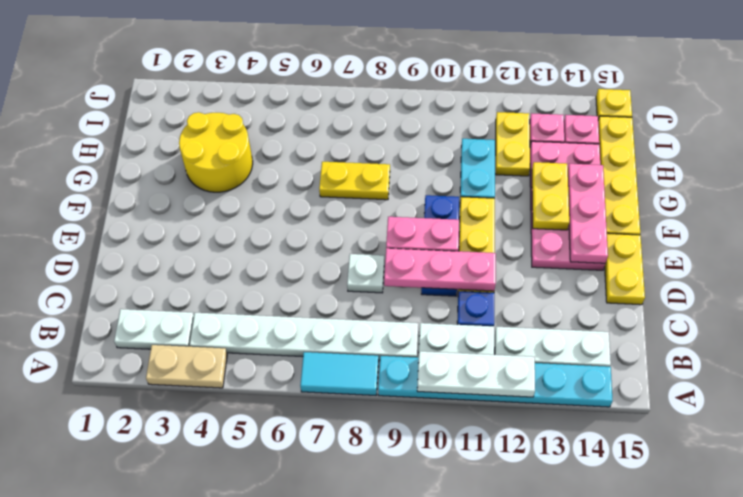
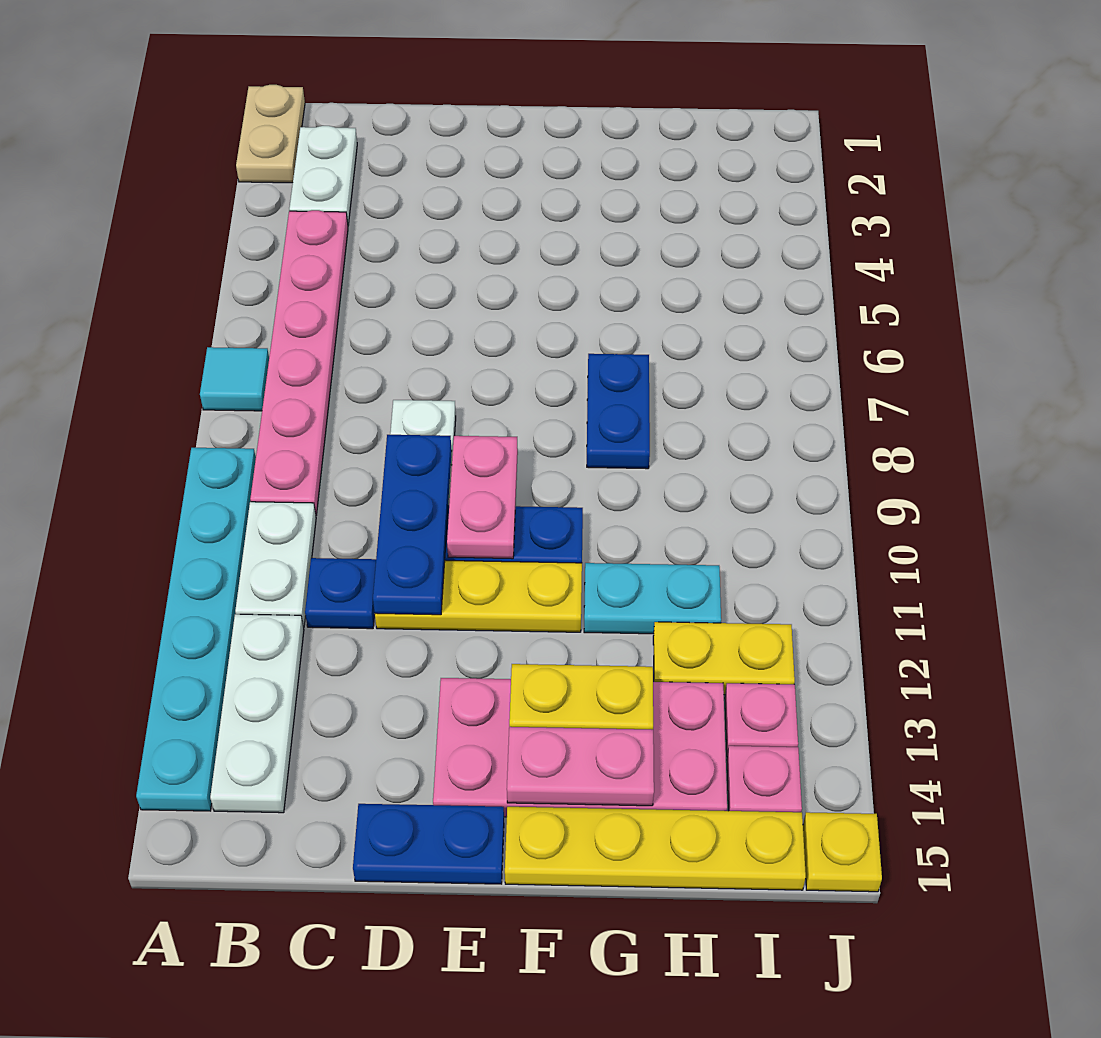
tan plate A3:A4 level 1 -> tan plate A1:A2 level 1
cyan tile A7:A8 level 1 -> cyan tile A7 level 1
white plate A10:A12 level 2 -> none
white plate B4:B9 level 1 -> pink plate B4:B9 level 1
pink plate D9:D11 level 2 -> blue plate D9:D11 level 2
yellow plate D15:E15 level 1 -> blue plate D15:E15 level 1
pink plate E14:G14 level 2 -> pink plate F14:G14 level 2
yellow round brick G3:H4 level 1 -> none
yellow plate G7:G8 level 1 -> blue plate G7:G8 level 1

